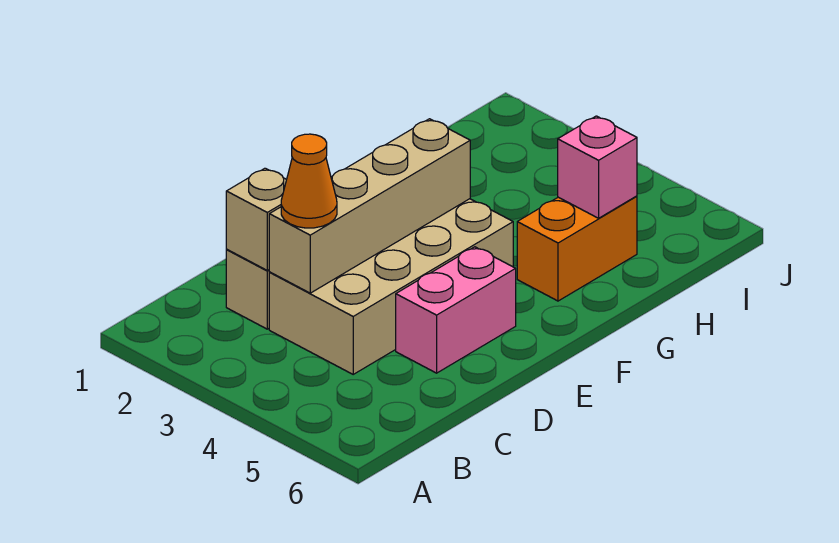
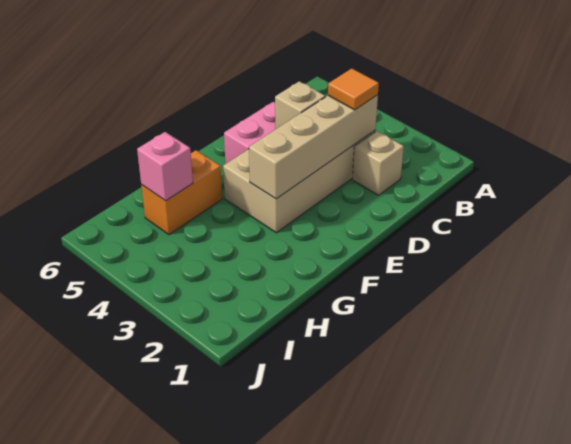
tan brick C2 level 2 -> tan brick D4 level 2
orange cone C3 level 3 -> orange tile C3 level 3

